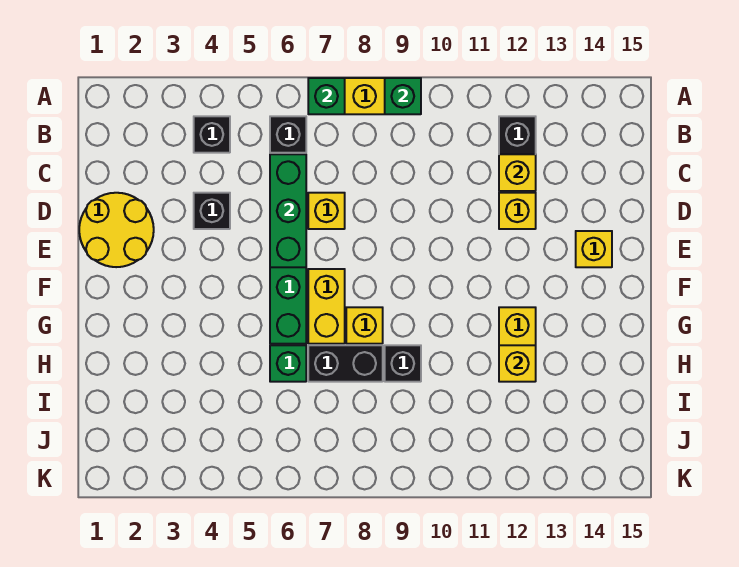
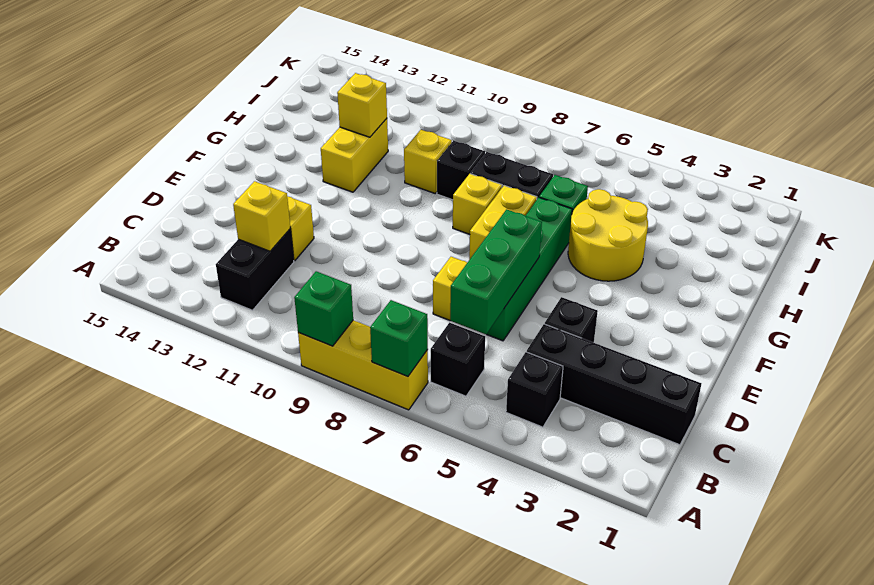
none -> black brick C1:C4 level 1
yellow round brick D1:E2 level 1 -> yellow round brick G4:H5 level 1
yellow brick E14 level 1 -> yellow brick H10 level 1

